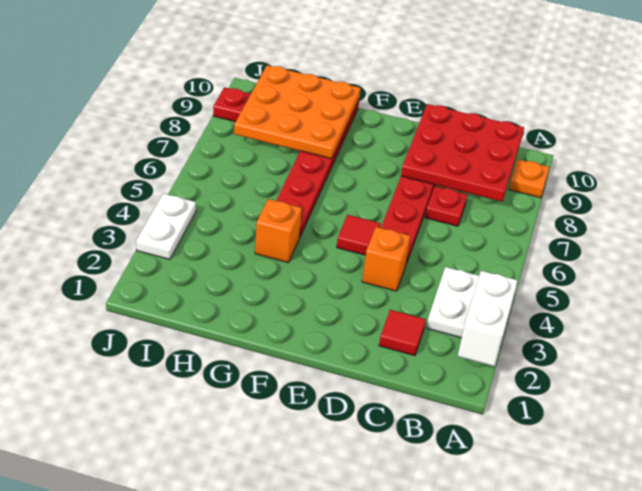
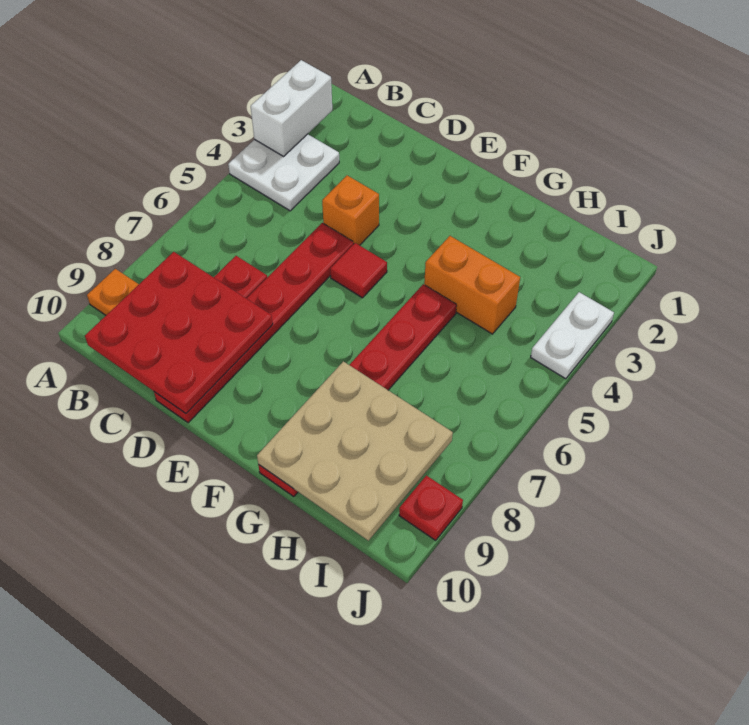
red tile C2 level 1 -> none
orange brick G4 level 1 -> orange brick G4:H4 level 1
orange plate G8:I10 level 2 -> tan plate G8:I10 level 2

